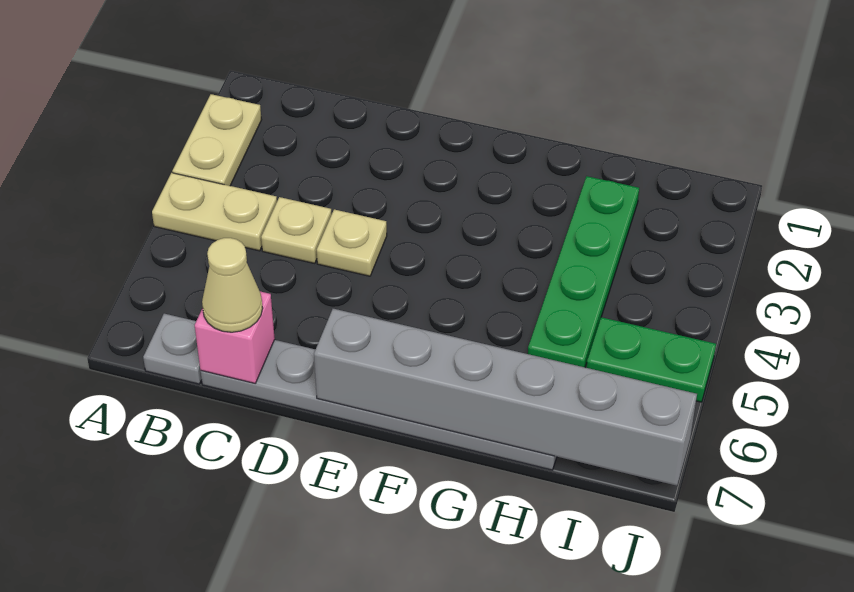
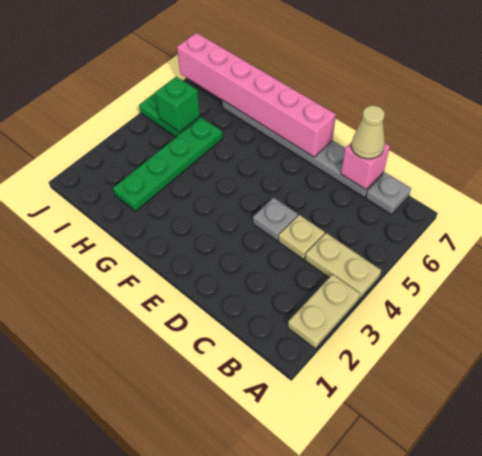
tan plate D4 level 1 -> grey plate D4 level 1
grey brick E7:J7 level 2 -> pink brick E7:J7 level 2
none -> green brick I5 level 2

